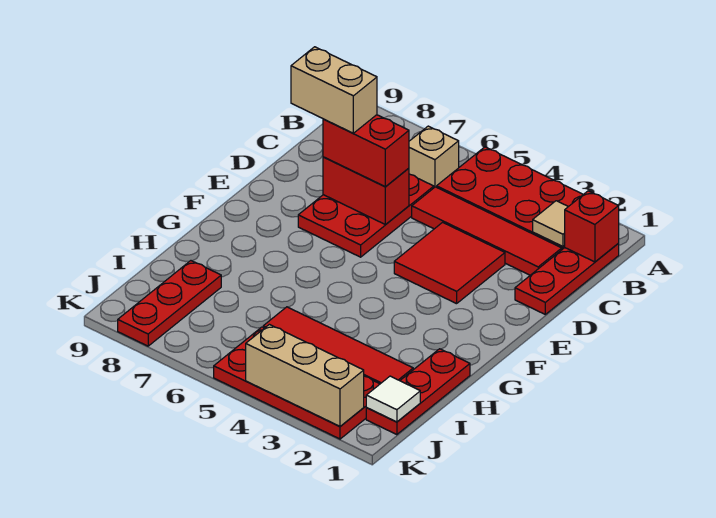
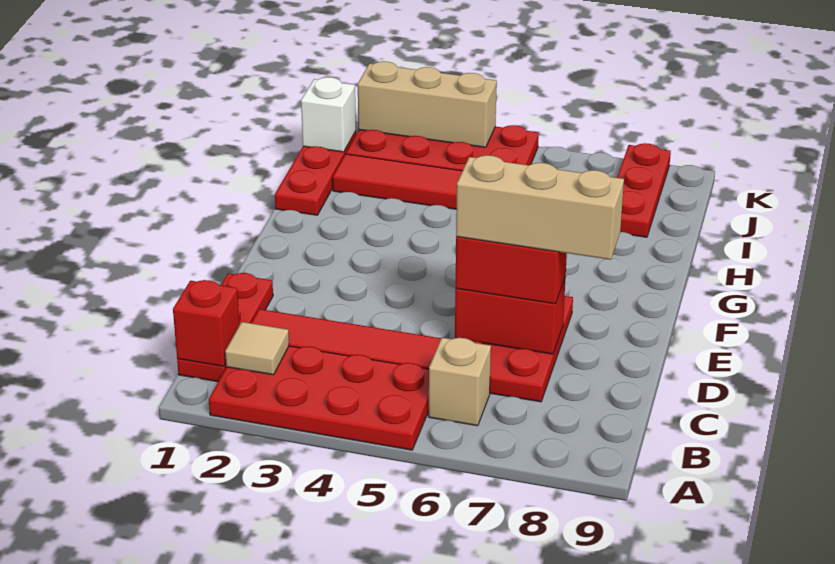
red tile D3:E4 level 1 -> none
tan brick D7:D8 level 4 -> tan brick D6:D8 level 4
white tile J1 level 2 -> white brick J1 level 2

